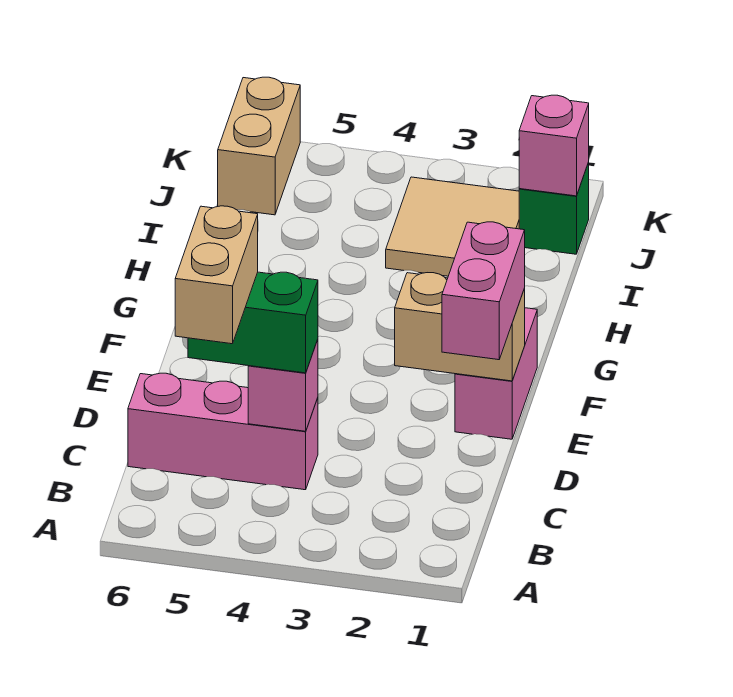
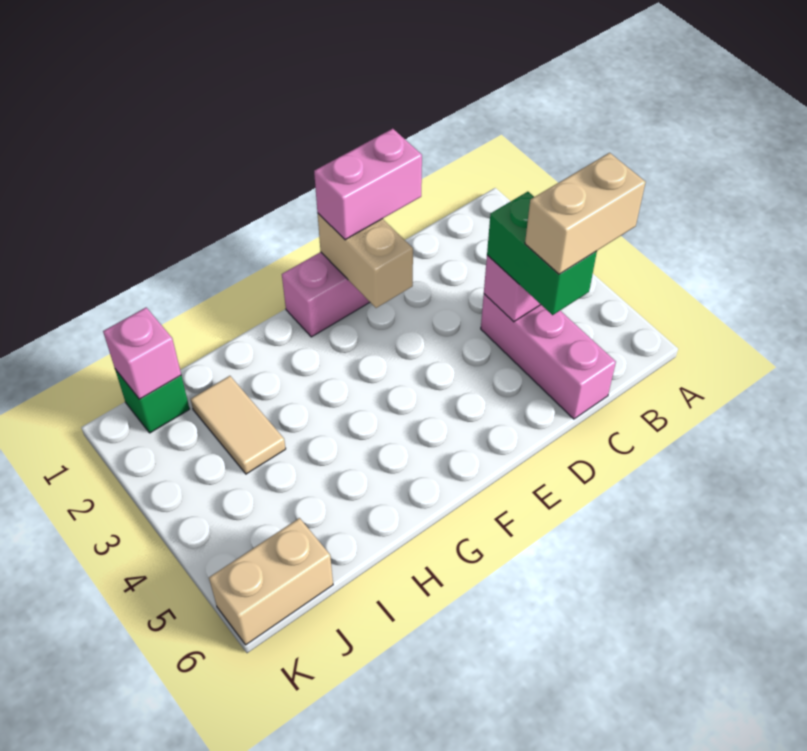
tan tile I2:J3 level 1 -> tan tile I2:I3 level 1

